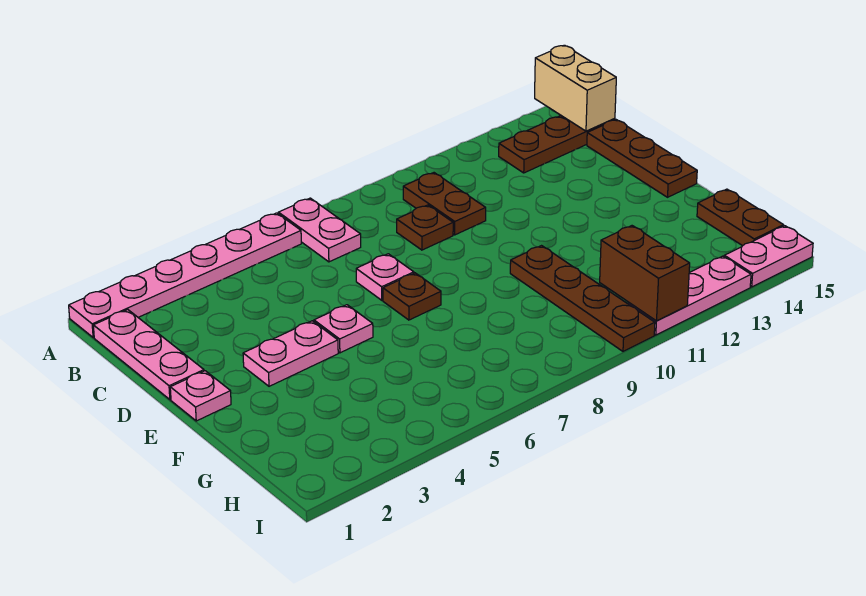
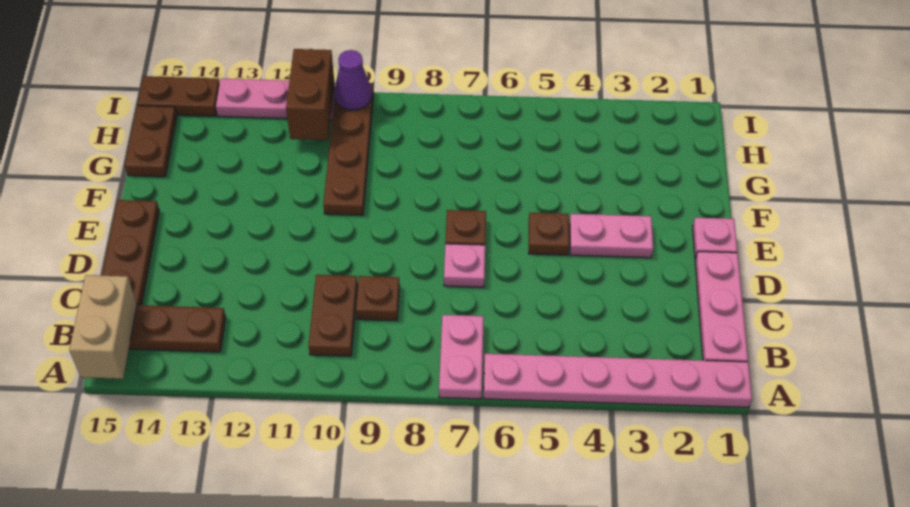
pink plate E5 level 1 -> brown plate E5 level 1
none -> purple cone I10 level 2
pink plate I14:I15 level 1 -> brown plate I14:I15 level 1

